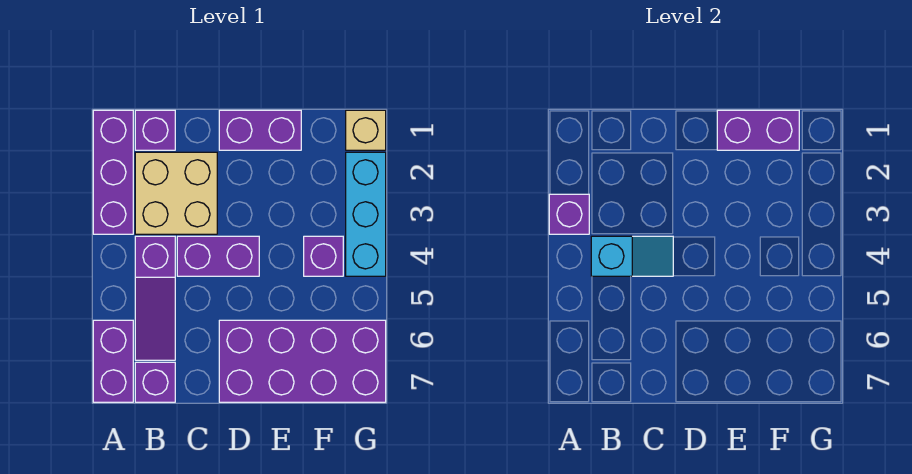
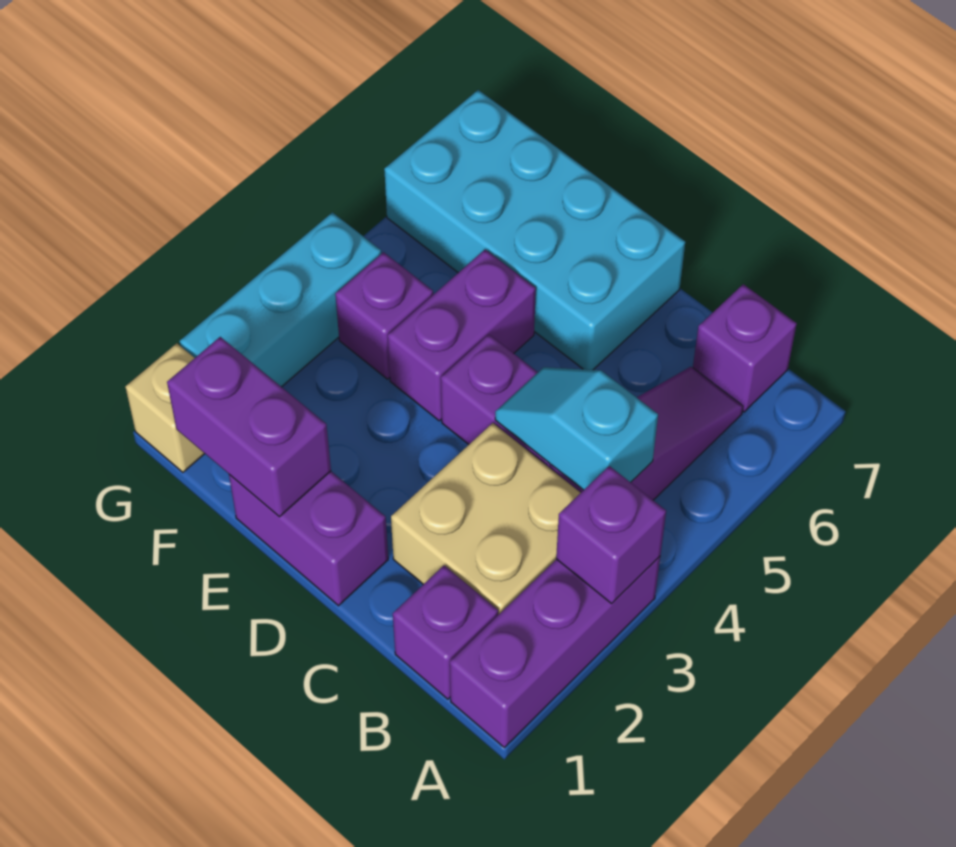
purple brick A6:A7 level 1 -> purple brick E4:E5 level 1
purple brick D6:G7 level 1 -> cyan brick D6:G7 level 1

